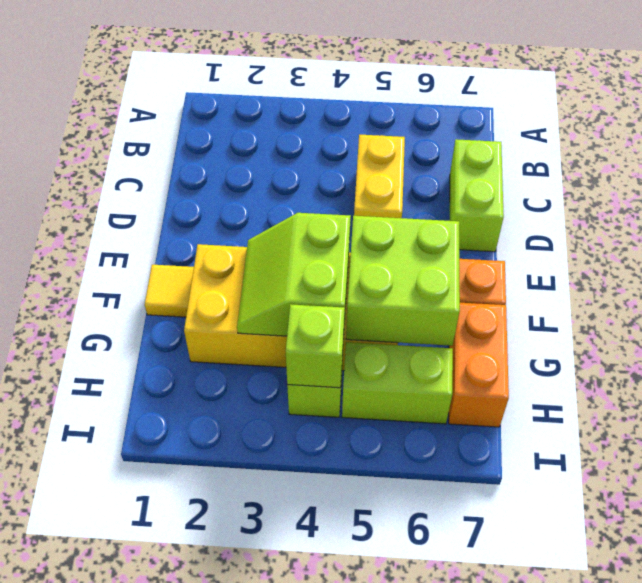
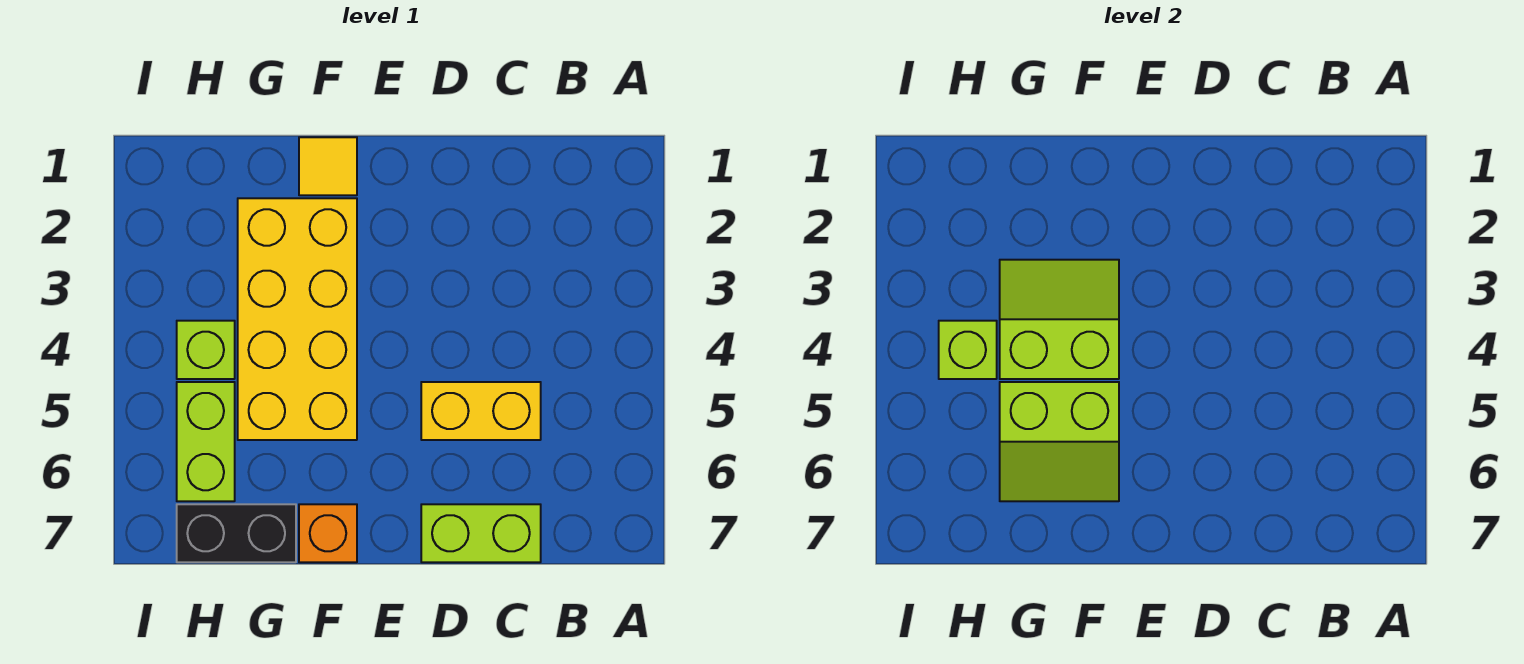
lime brick F5:G6 level 2 -> lime slope F5:G6 level 2 top 5
orange brick G7:H7 level 1 -> black brick G7:H7 level 1

